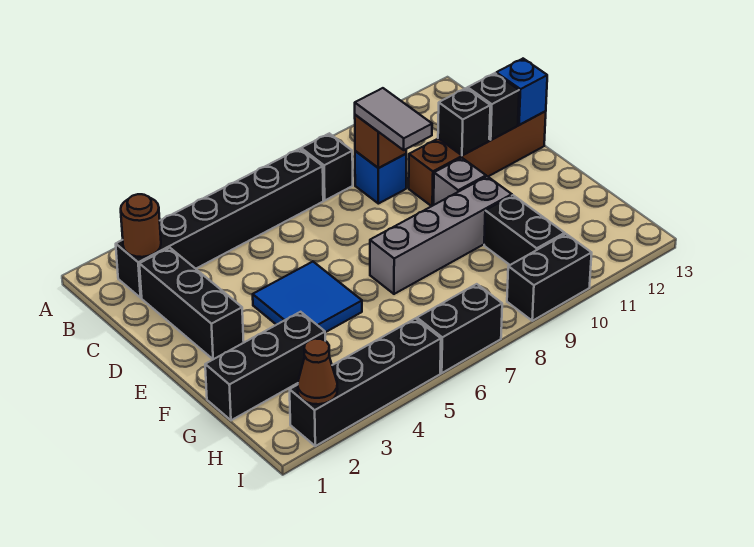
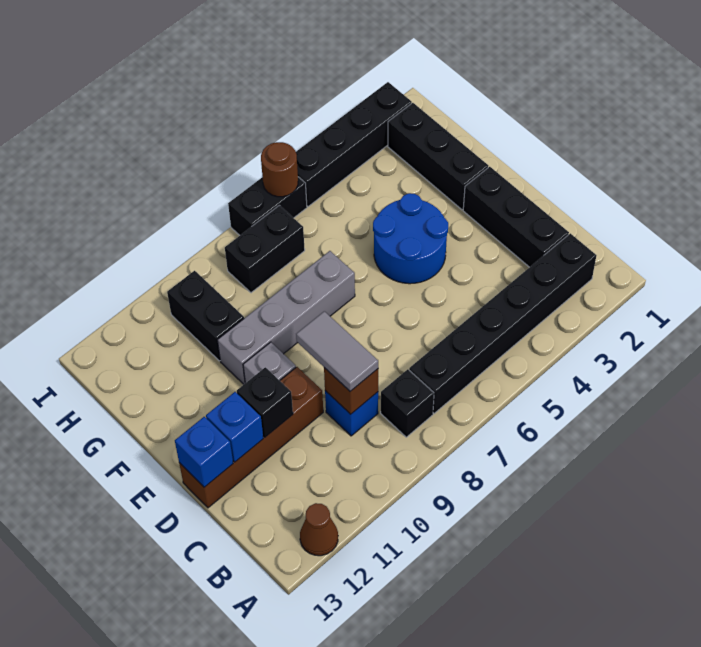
brown round brick B2 level 2 -> brown round brick I6 level 2
black brick D12 level 2 -> blue brick D12 level 2
blue tile E4:F5 level 1 -> blue round brick E4:F5 level 1
black brick G1:G3 level 1 -> black brick F2:H2 level 1
brown cone I2 level 2 -> brown cone A12 level 1
black brick I9:I10 level 1 -> black brick H7:H8 level 1

